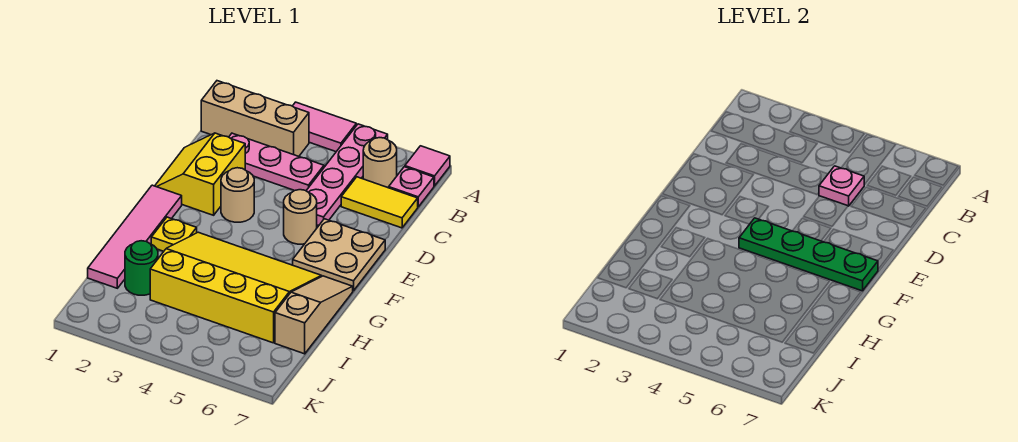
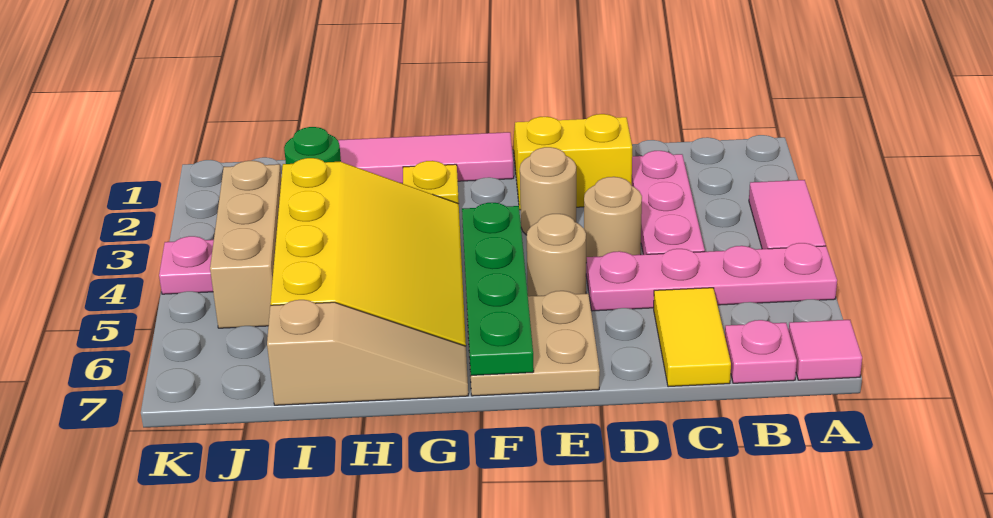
tan brick B1:B3 level 1 -> tan brick J3:J5 level 1
tan round brick B6 level 1 -> tan round brick D4 level 1
pink plate C5 level 2 -> pink plate K4 level 1

